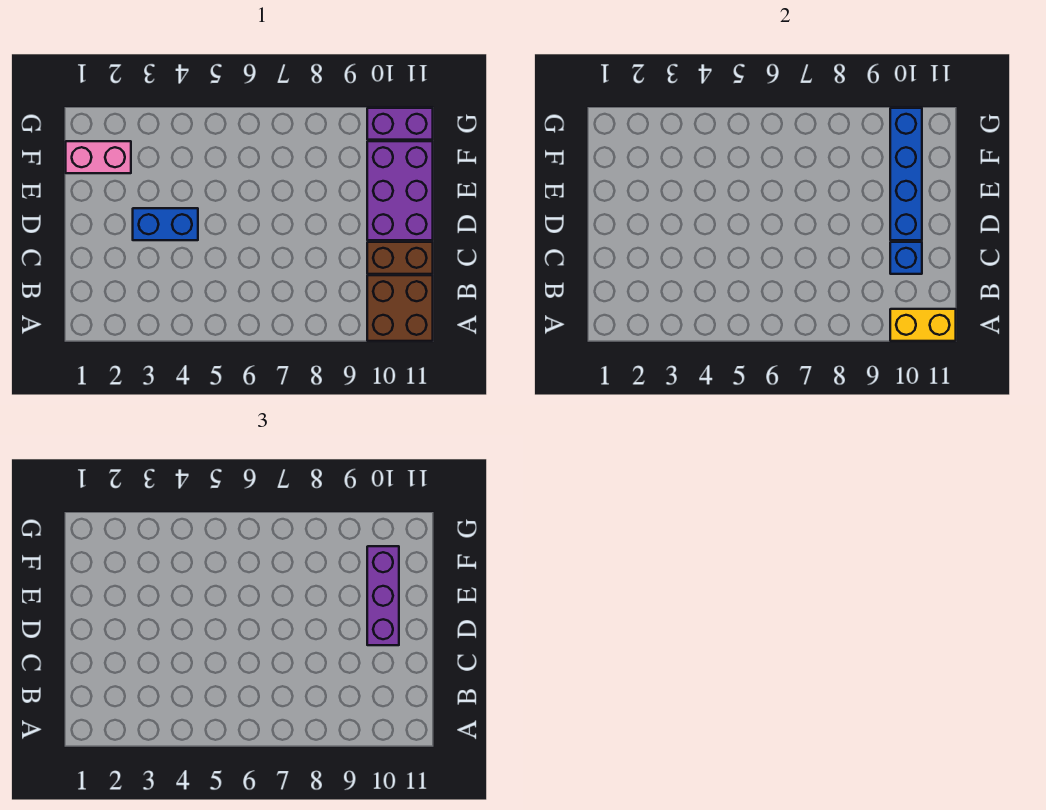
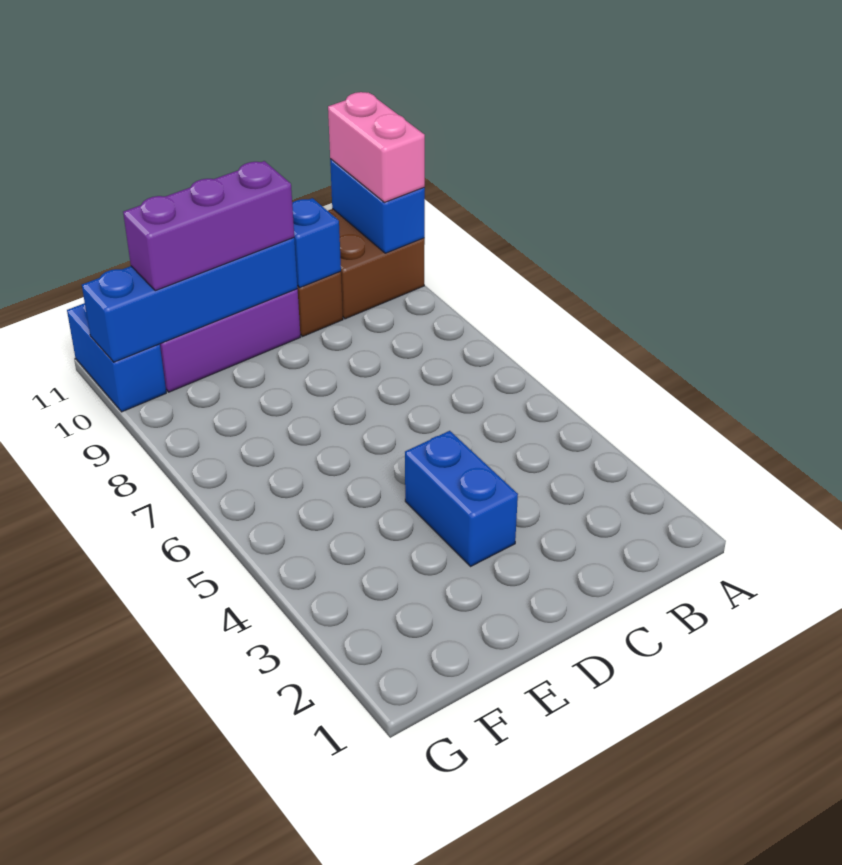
yellow brick A10:A11 level 2 -> blue brick A10:A11 level 2
pink brick F1:F2 level 1 -> pink brick A10:A11 level 3
purple brick G10:G11 level 1 -> blue brick G10:G11 level 1

